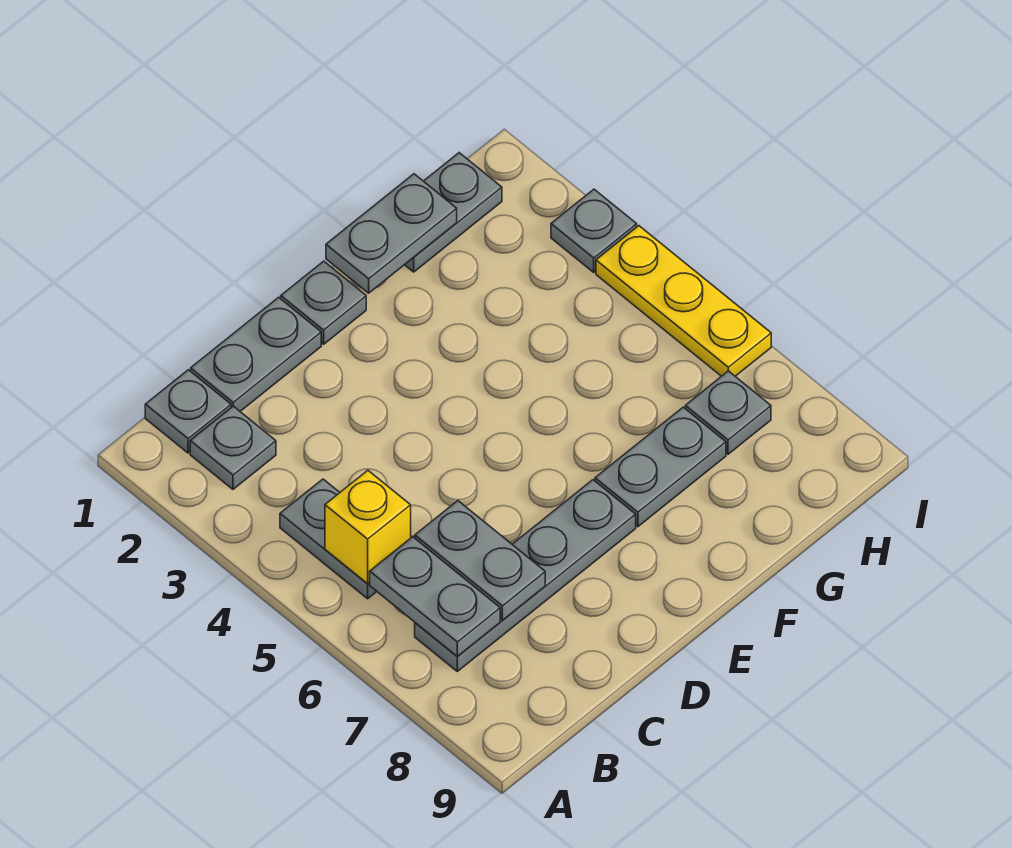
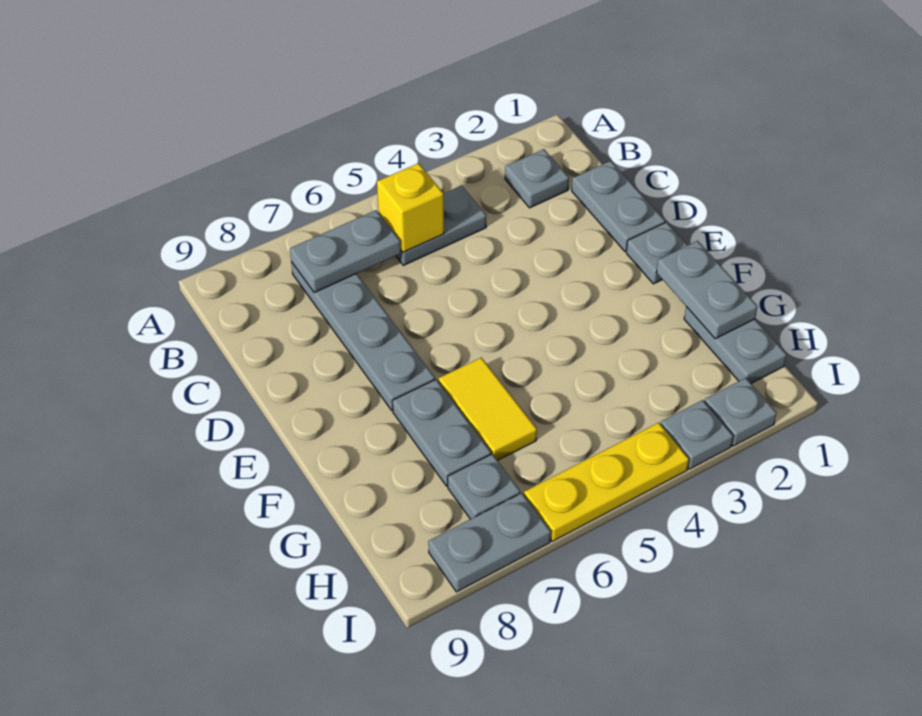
grey plate B1 level 1 -> grey plate I2 level 1
grey plate C6:C7 level 2 -> grey plate I7:I8 level 1
none -> yellow tile F6:G6 level 1

